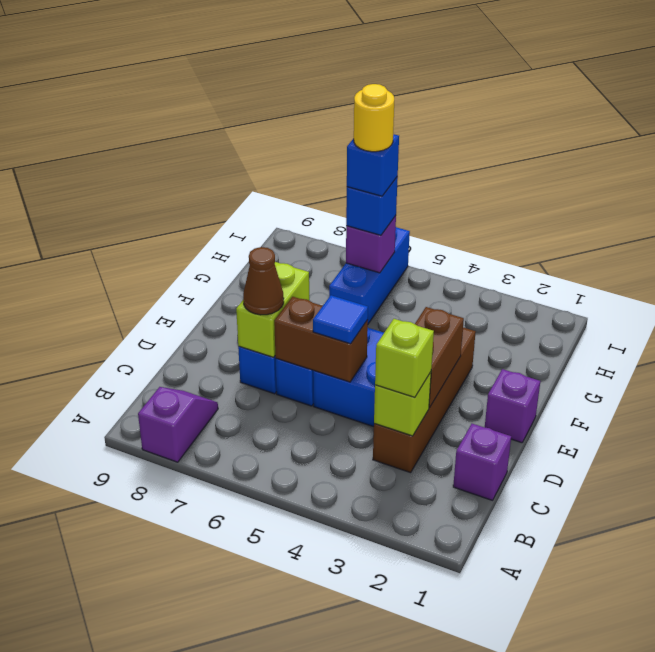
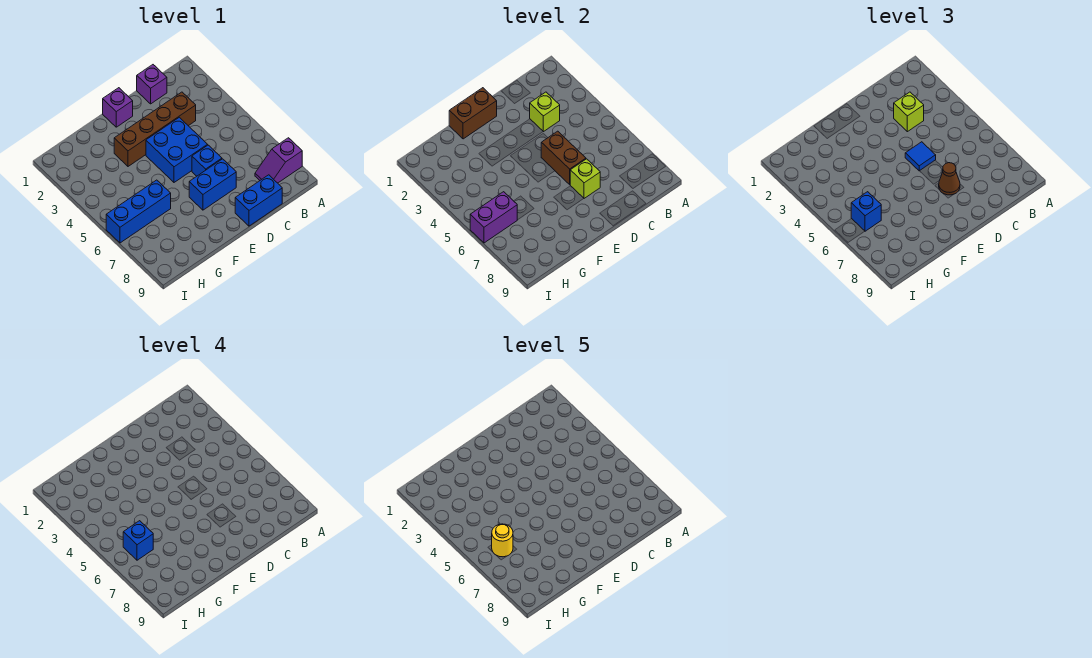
none -> blue brick C9:D9 level 1
brown brick D3:E3 level 2 -> brown brick E1:F1 level 2
lime brick D7:E7 level 2 -> lime brick D7 level 2
purple brick H6 level 2 -> purple brick H6:I6 level 2

